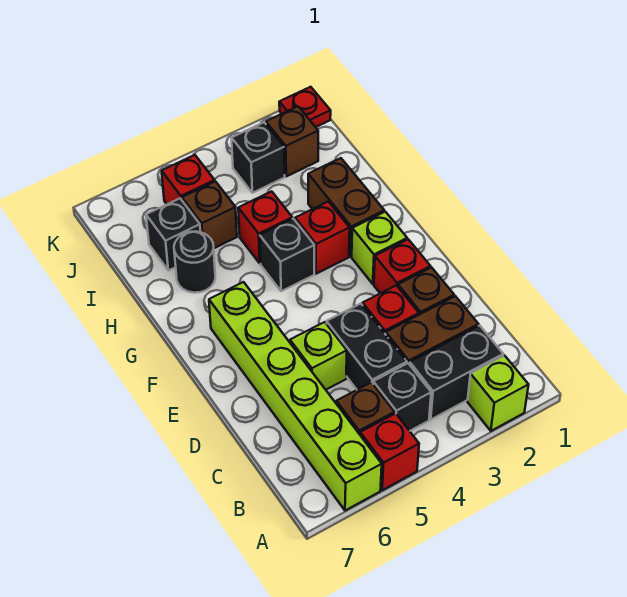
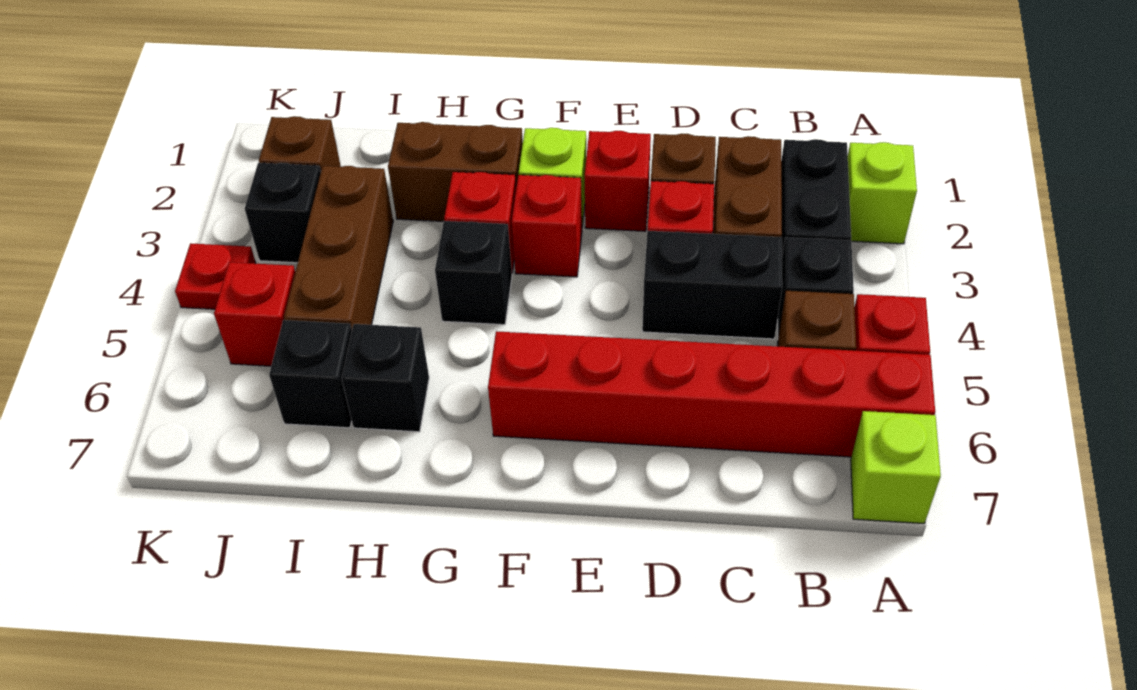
lime brick A6:F6 level 1 -> red brick A6:F6 level 1
lime brick D5 level 1 -> lime brick A7 level 1
red brick H4 level 1 -> red brick F3 level 1
black round brick H6 level 1 -> black brick H6 level 1
brown brick I5 level 1 -> brown brick I3:I5 level 1
red plate K1 level 1 -> red plate K4 level 1

